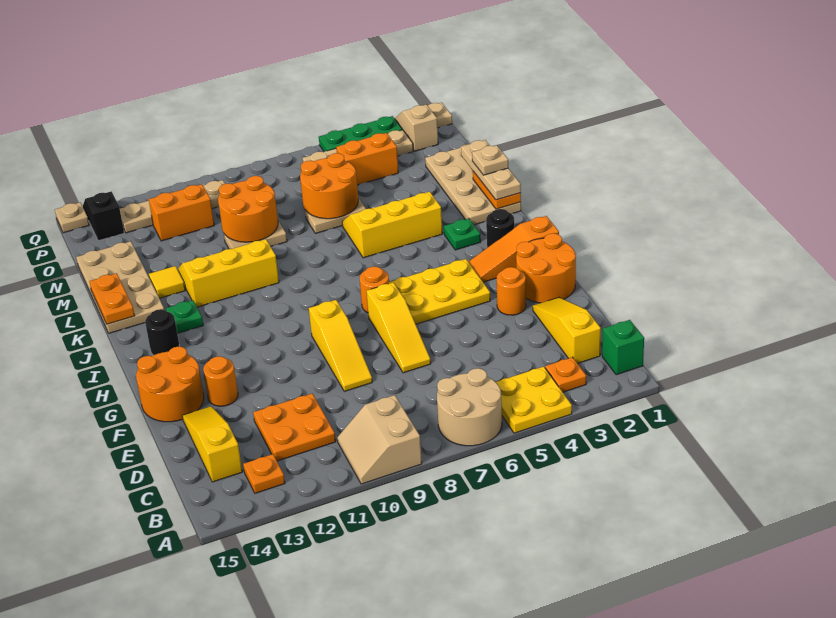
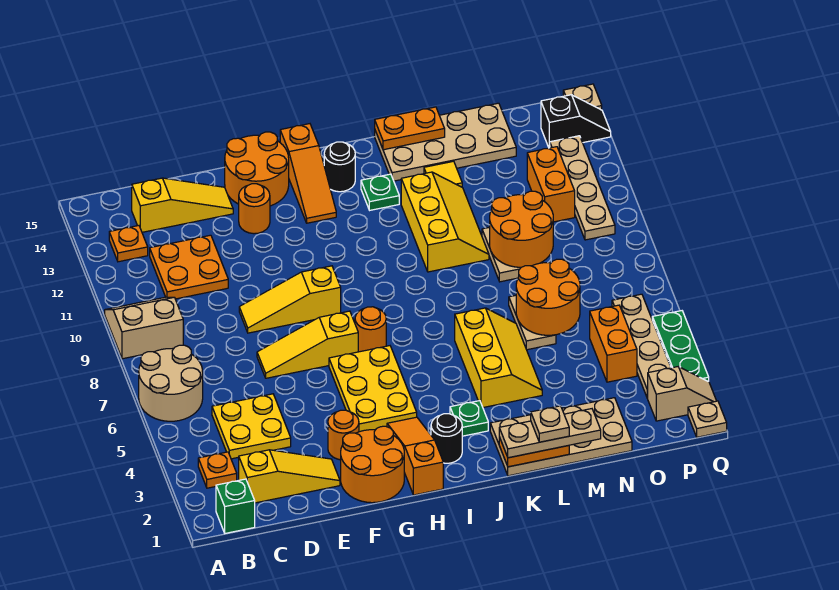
yellow plate A4:B5 level 1 -> yellow plate C4:D5 level 1
none -> orange slope H13:H15 level 1 top 15

